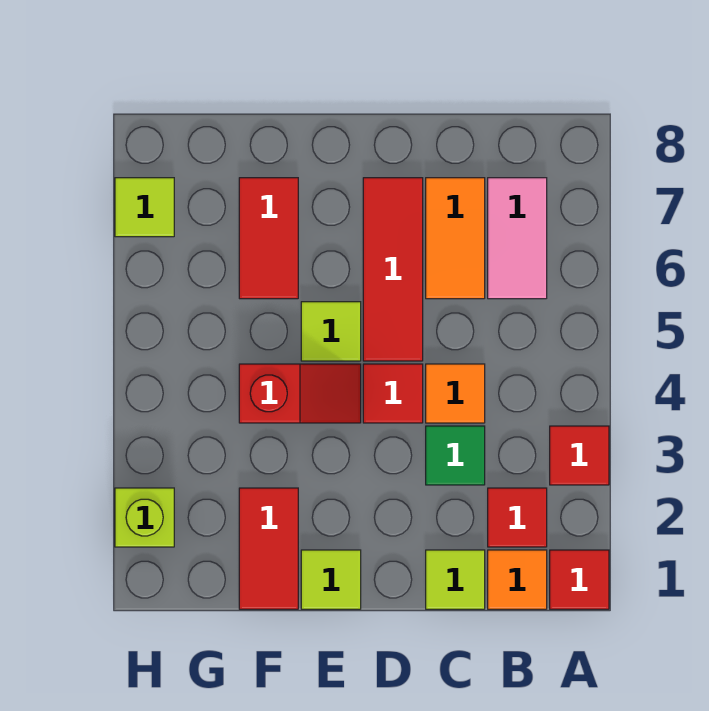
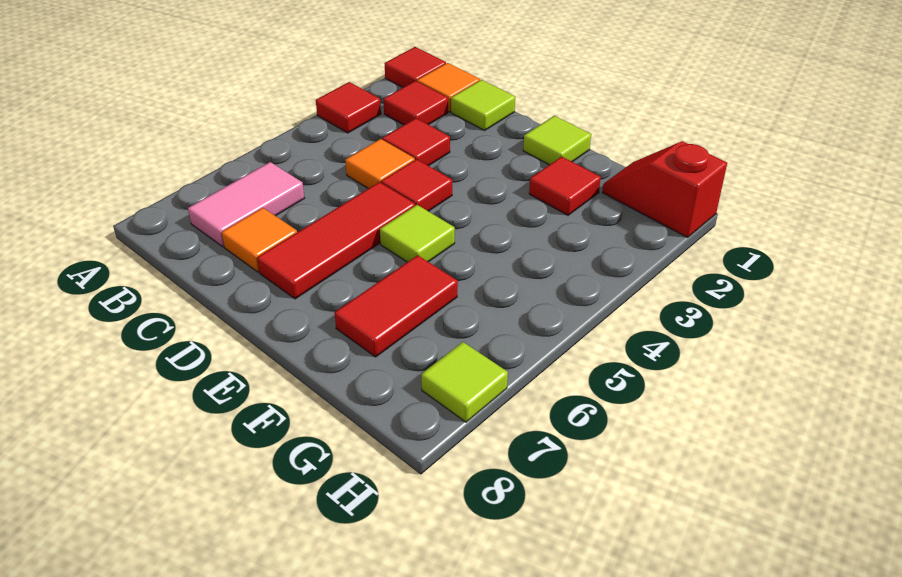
green tile C3 level 1 -> red tile C3 level 1
orange tile C6:C7 level 1 -> orange tile C7 level 1
red slope E4:F4 level 1 top F -> red slope G1:H1 level 1 top H
red tile F1:F2 level 1 -> red tile F2 level 1
lime brick H2 level 1 -> none

